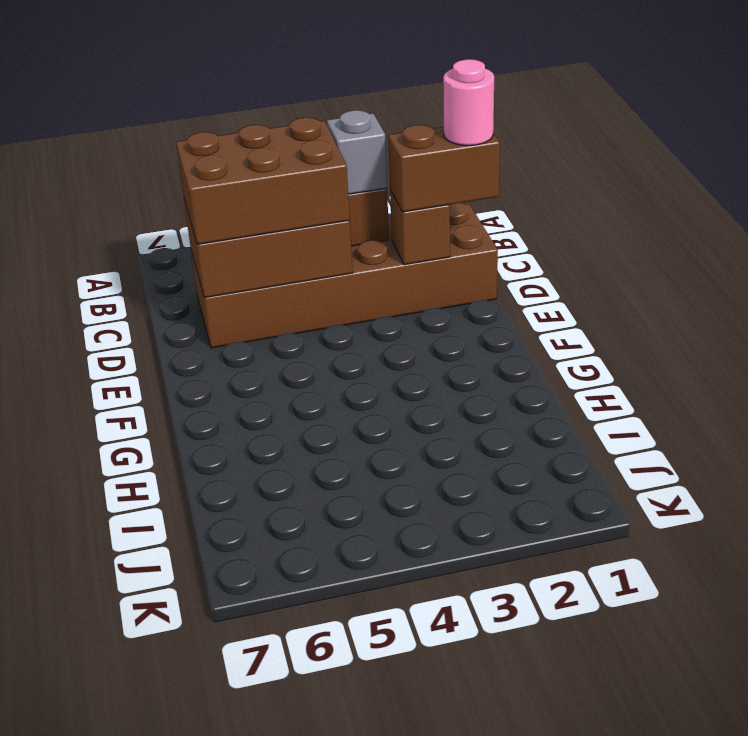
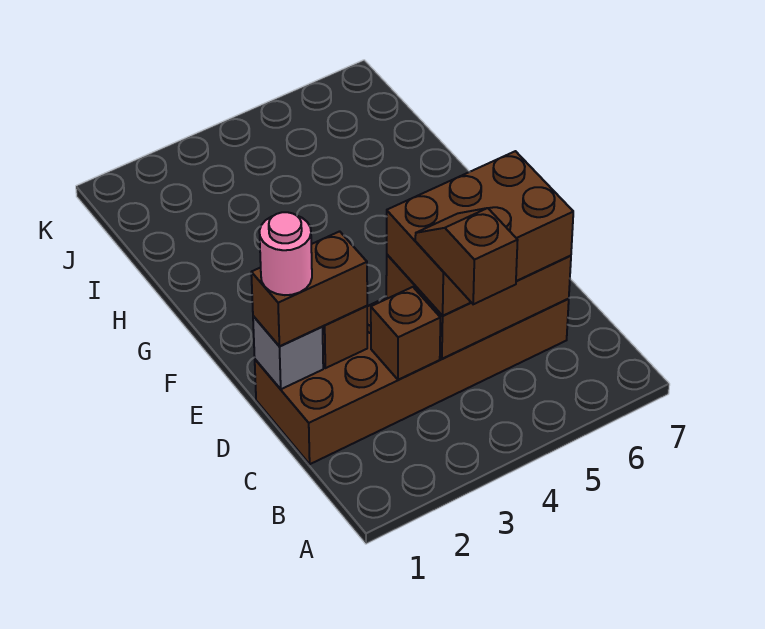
none -> brown slope B4:C4 level 4 top B
grey brick C3 level 3 -> grey brick D1 level 2

